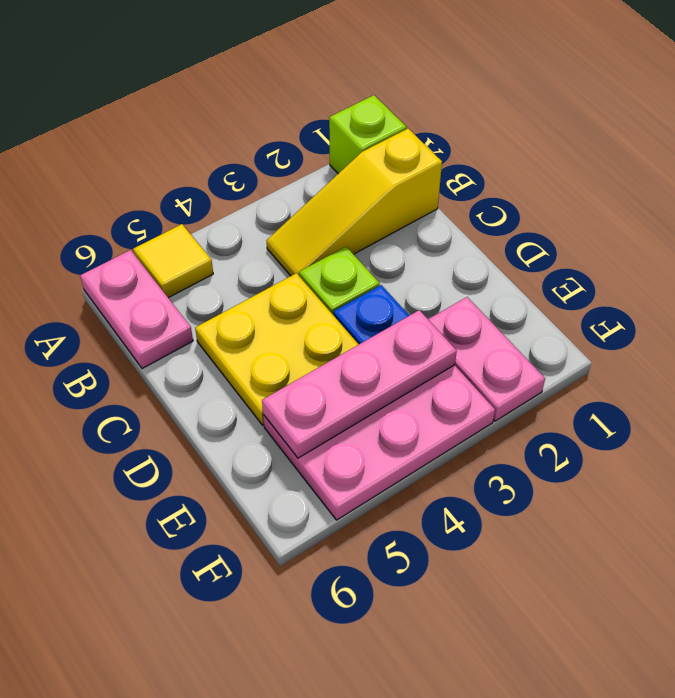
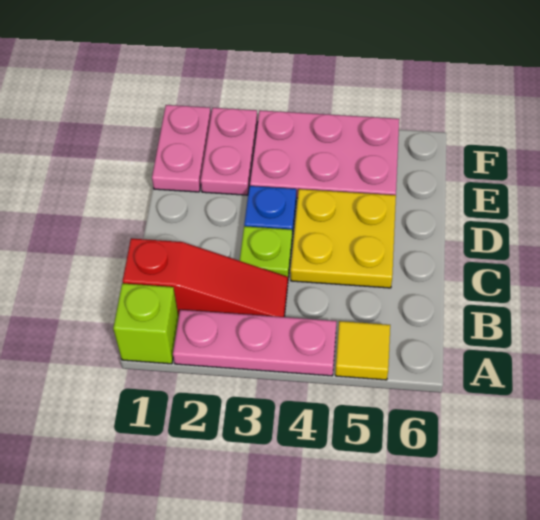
pink plate A6:B6 level 1 -> pink plate E1:F1 level 1
yellow slope B1:B3 level 1 top 1 -> red slope B1:B3 level 1 top 1
pink plate E3:E5 level 2 -> pink plate A2:A4 level 1

